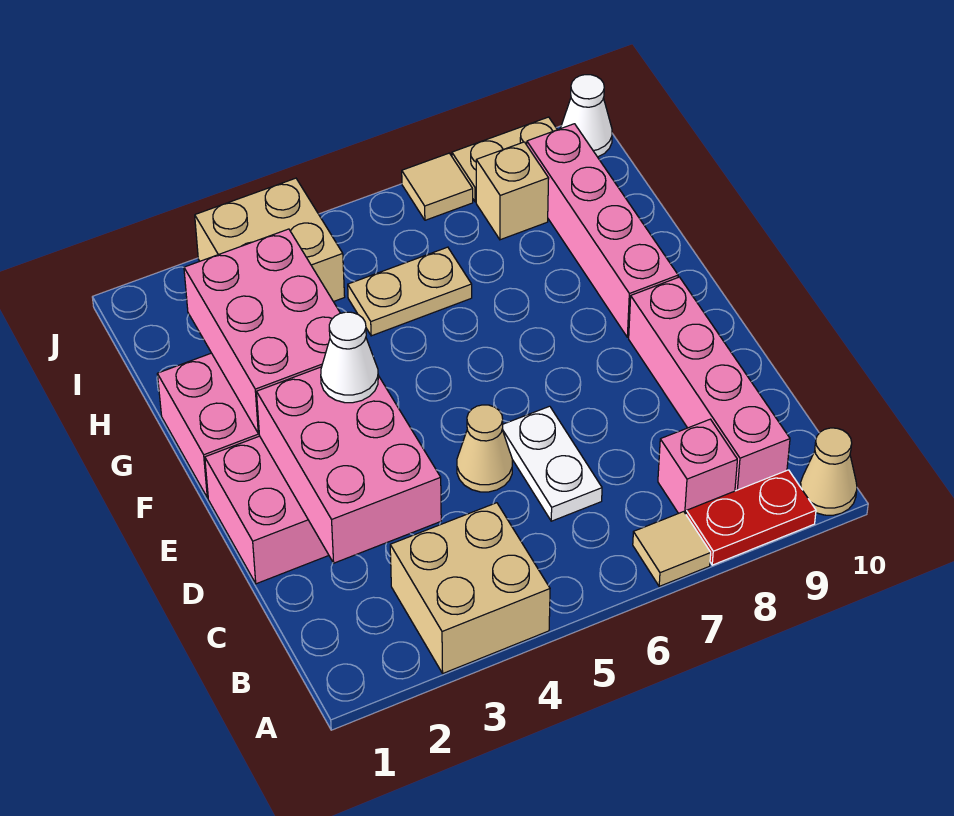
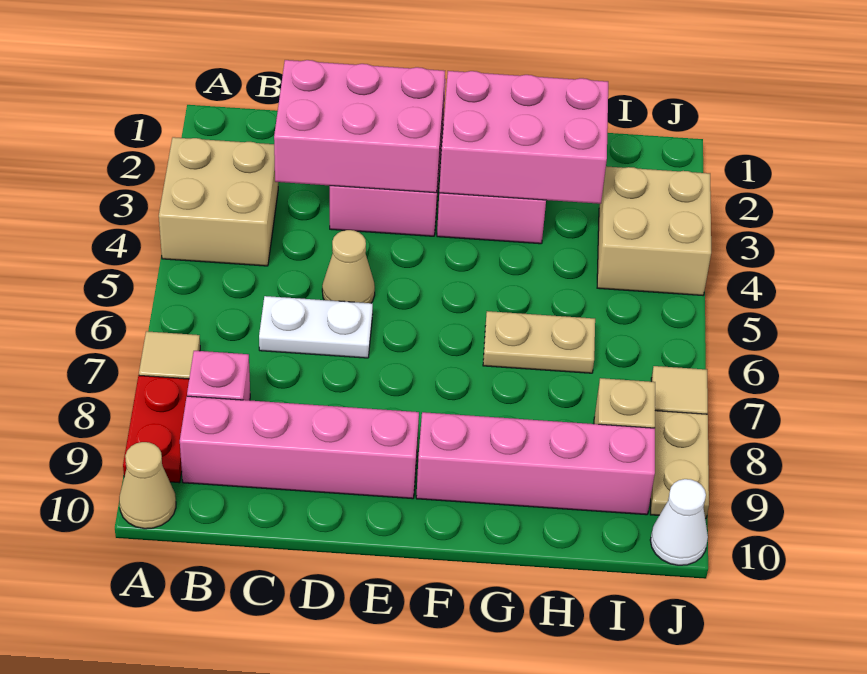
white cone E3 level 3 -> none
tan plate H5:H6 level 1 -> tan plate G6:H6 level 1

